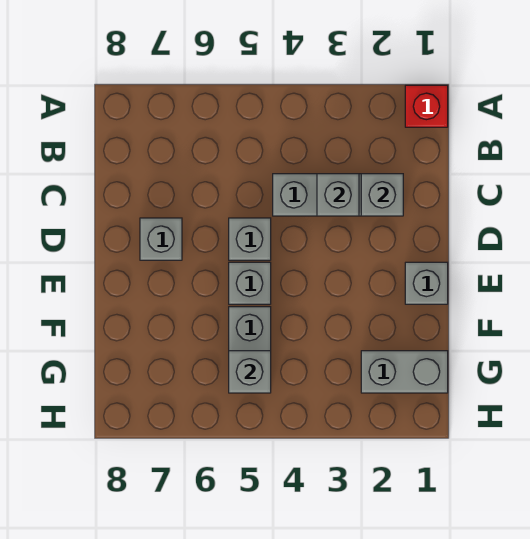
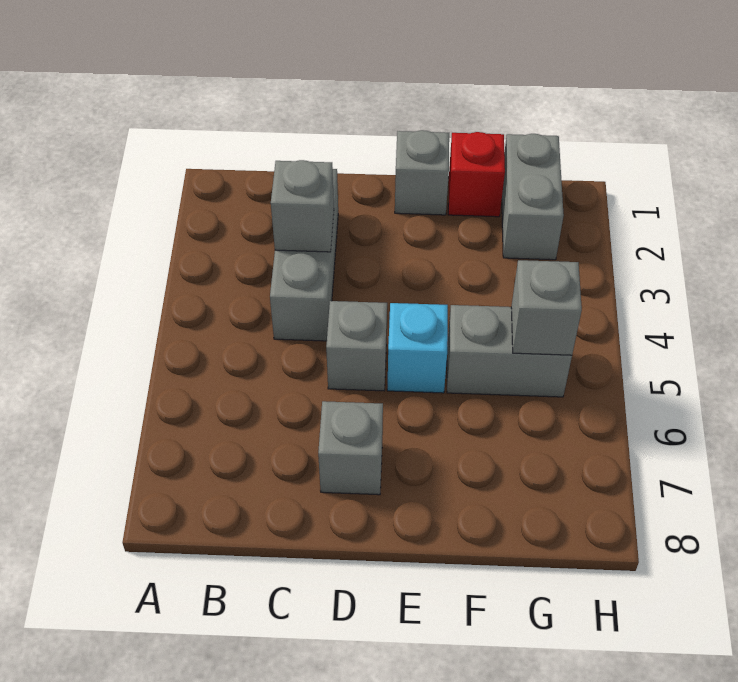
red brick A1 level 1 -> red brick F1 level 1
grey brick C2 level 2 -> none
grey brick E5 level 1 -> cyan brick E5 level 1

